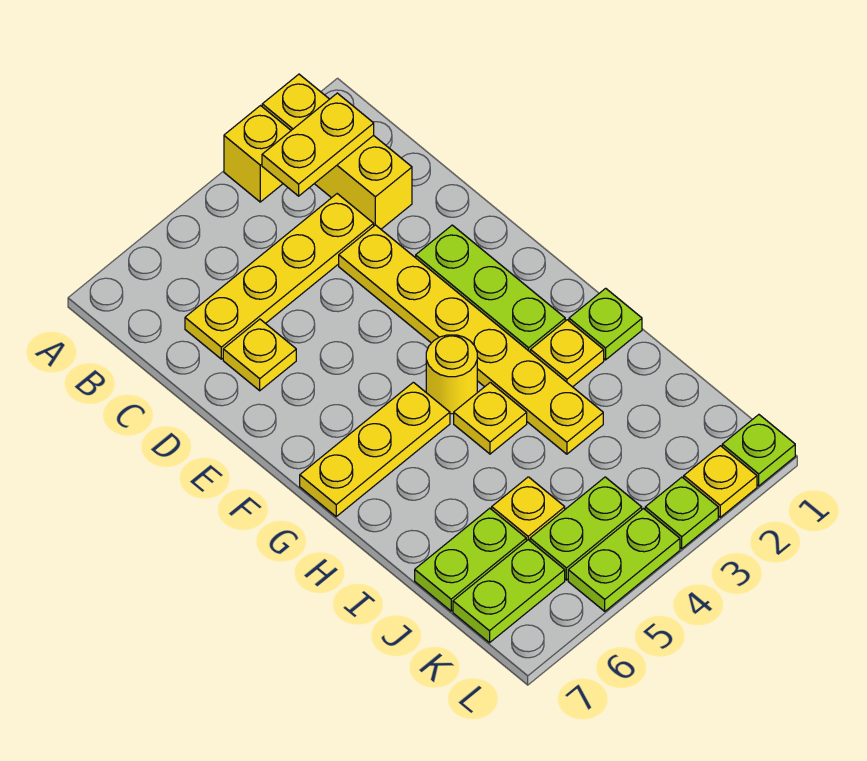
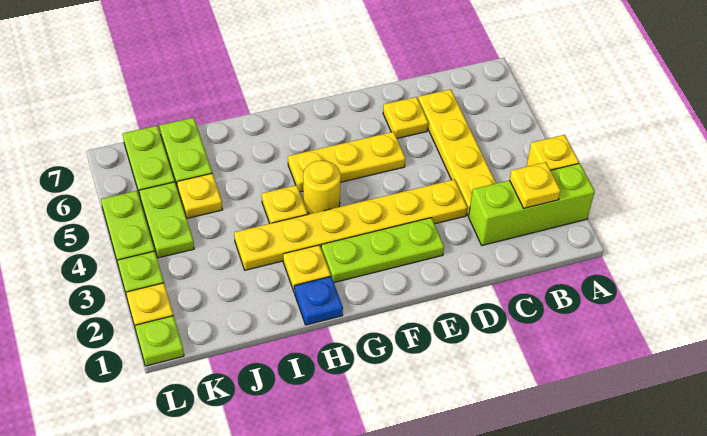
yellow brick A2:C2 level 1 -> lime brick A2:C2 level 1
yellow plate B2:B3 level 2 -> yellow plate B2 level 2
yellow plate G5:G7 level 1 -> yellow plate E5:G5 level 1
lime plate H1 level 1 -> blue plate H1 level 1

